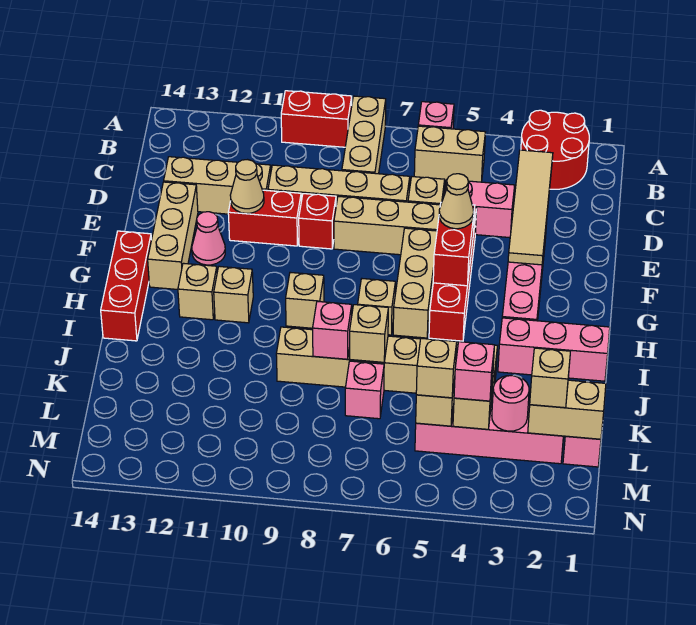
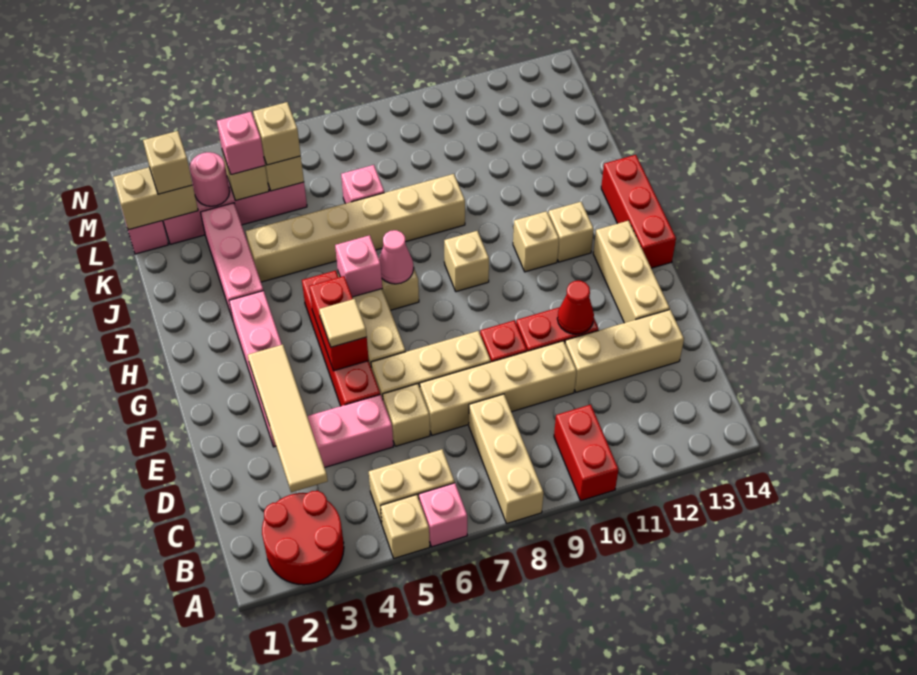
red brick A9:A10 level 1 -> red brick A10:B10 level 1
tan cone E11 level 2 -> red cone E11 level 2
tan cone F5 level 3 -> tan tile F5 level 3
pink cone F12 level 1 -> pink cone H7 level 2
pink brick I1:I3 level 1 -> pink brick I3:K3 level 1
tan brick J7 level 2 -> tan brick A5 level 1
pink brick J8 level 2 -> pink brick H6 level 2

